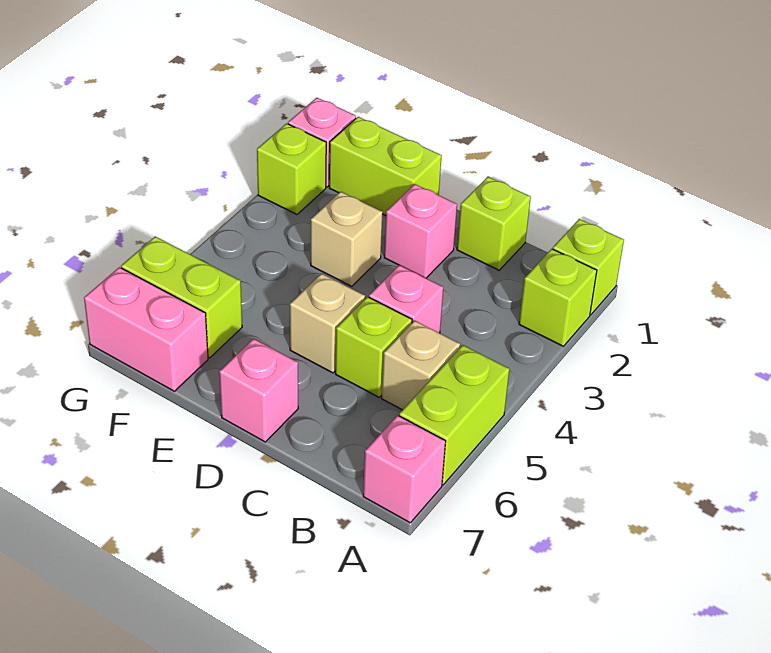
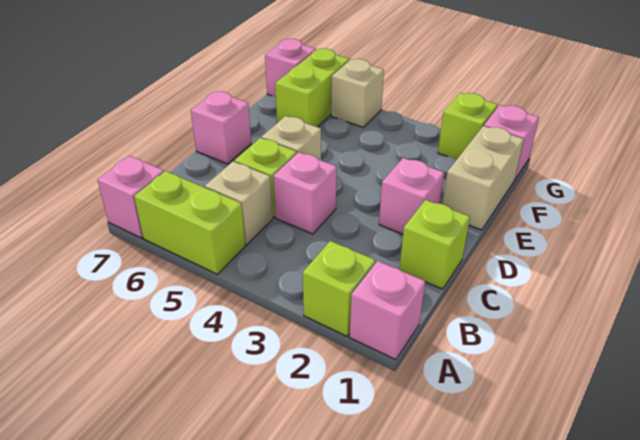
lime brick A1 level 1 -> pink brick A1 level 1
lime brick E1:F1 level 1 -> tan brick E1:F1 level 1
tan brick E3 level 1 -> tan brick G5 level 1
pink brick F7:G7 level 1 -> pink brick G7 level 1

